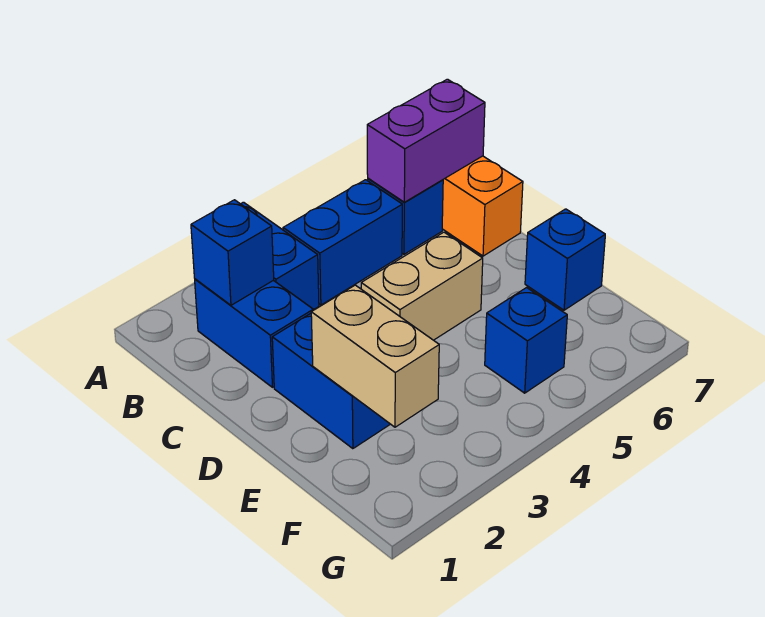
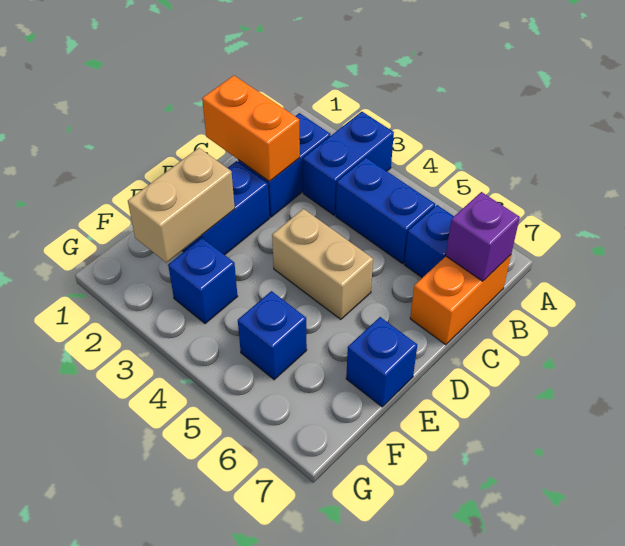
blue brick B2 level 2 -> blue brick F3 level 1
purple brick B6:B7 level 2 -> purple brick B7 level 2
none -> orange brick C1:C2 level 2

